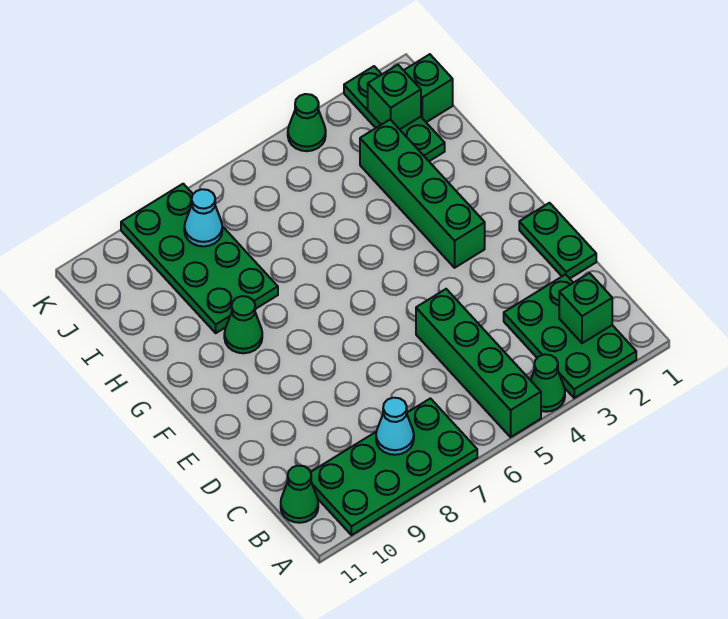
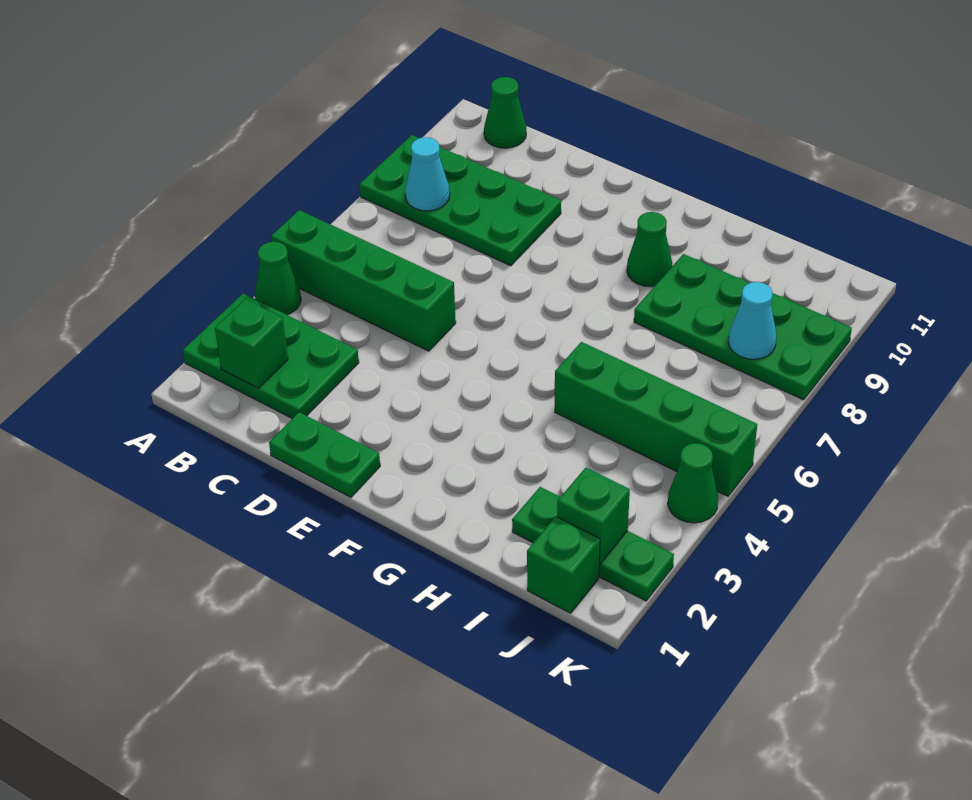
green plate A7:B10 level 1 -> green plate A8:D9 level 1
green brick F3:I3 level 1 -> green brick H5:K5 level 1

